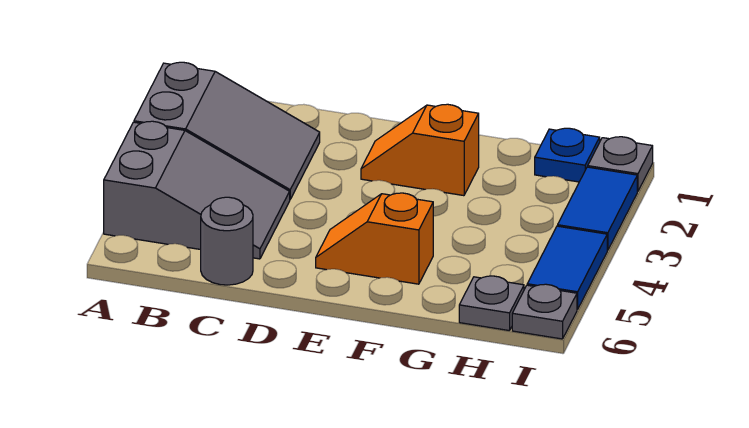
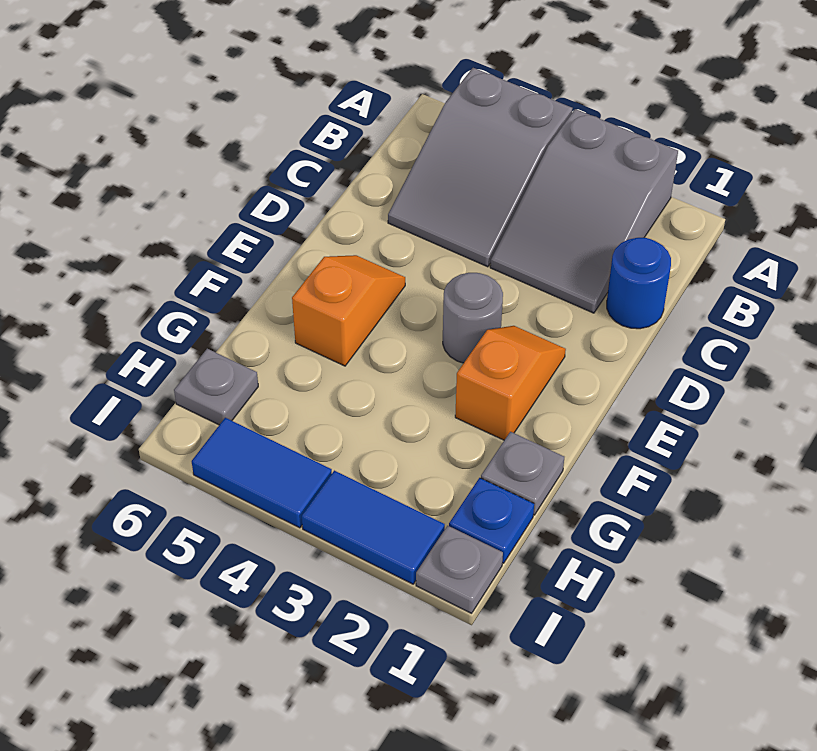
none -> blue round brick C1 level 1
grey round brick C6 level 1 -> grey round brick E3 level 1
grey plate I6 level 1 -> grey plate G1 level 1

